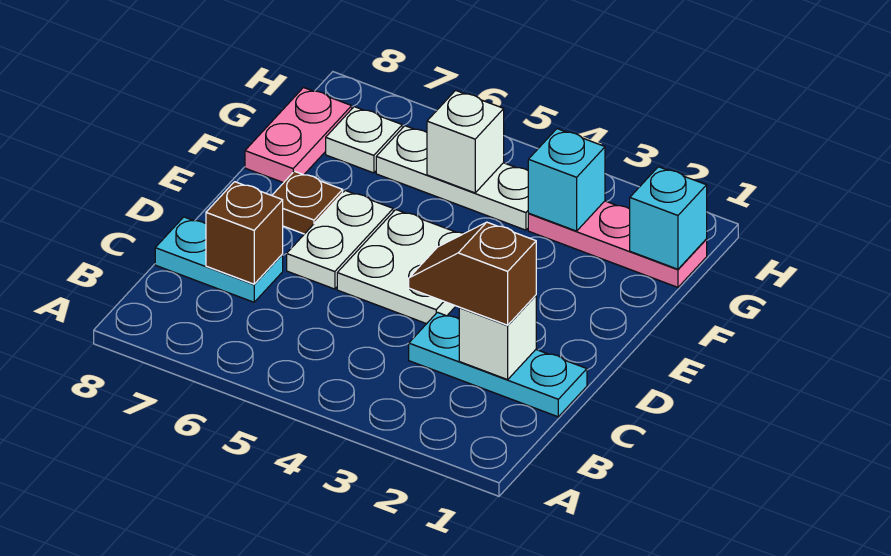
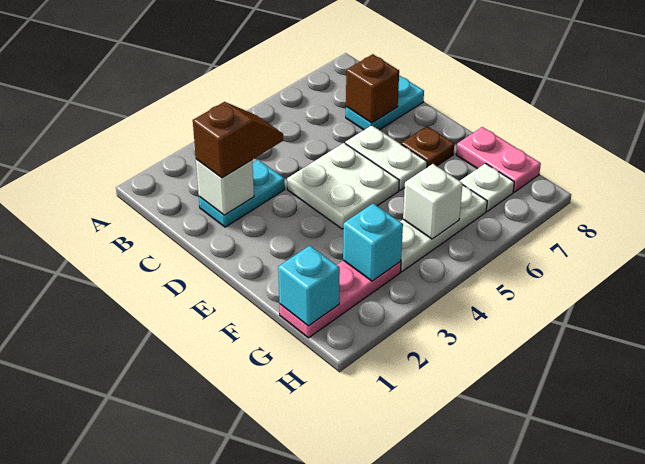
cyan plate C1:C3 level 1 -> cyan plate C2:C3 level 1

